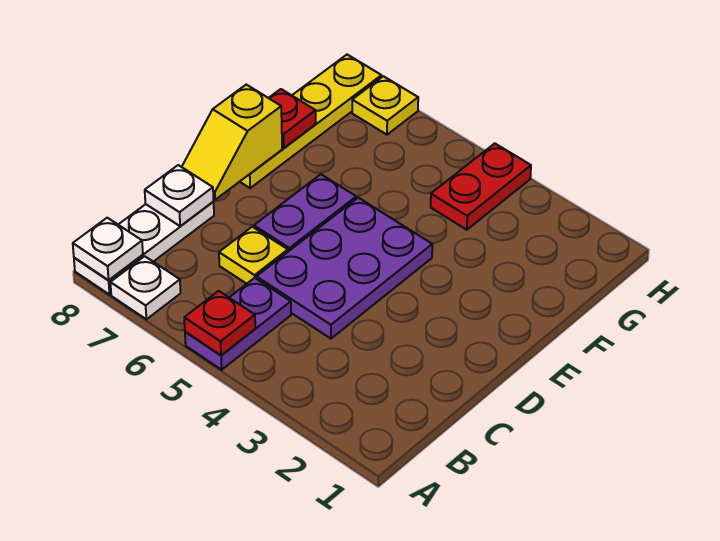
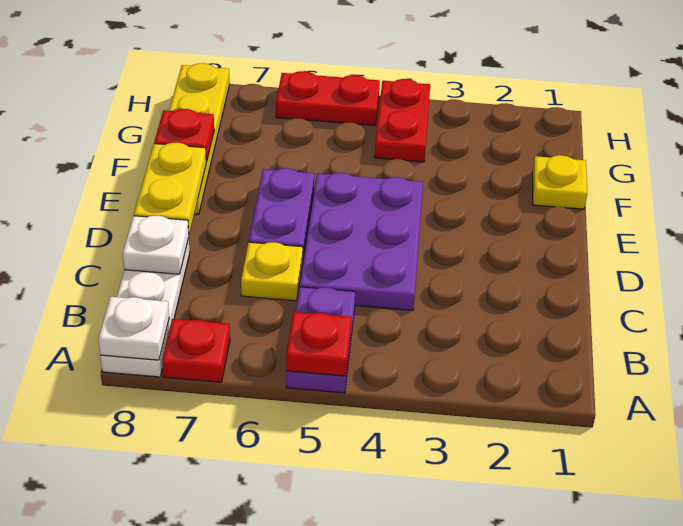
white plate A7 level 1 -> red plate A7 level 1
yellow slope D8:E8 level 2 top E -> yellow plate D8:E8 level 2
none -> red plate H5:H6 level 1
yellow plate H7 level 1 -> yellow plate F1 level 1

